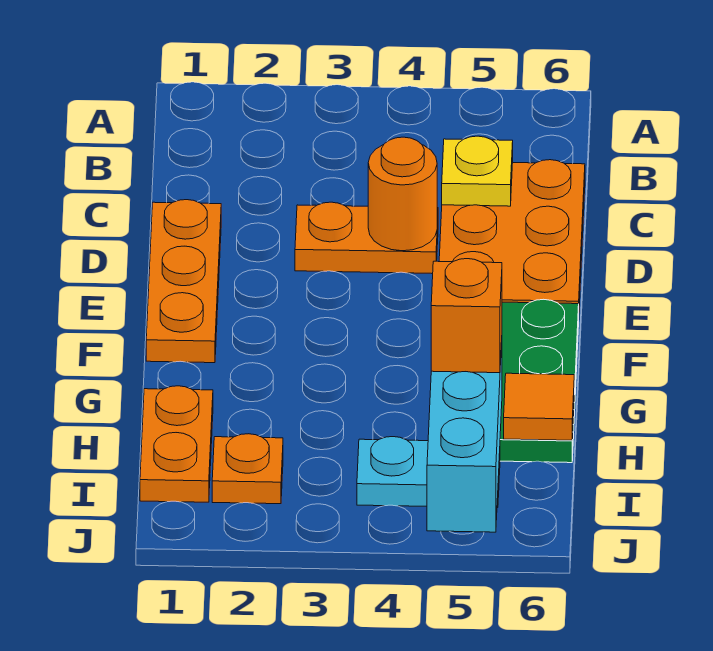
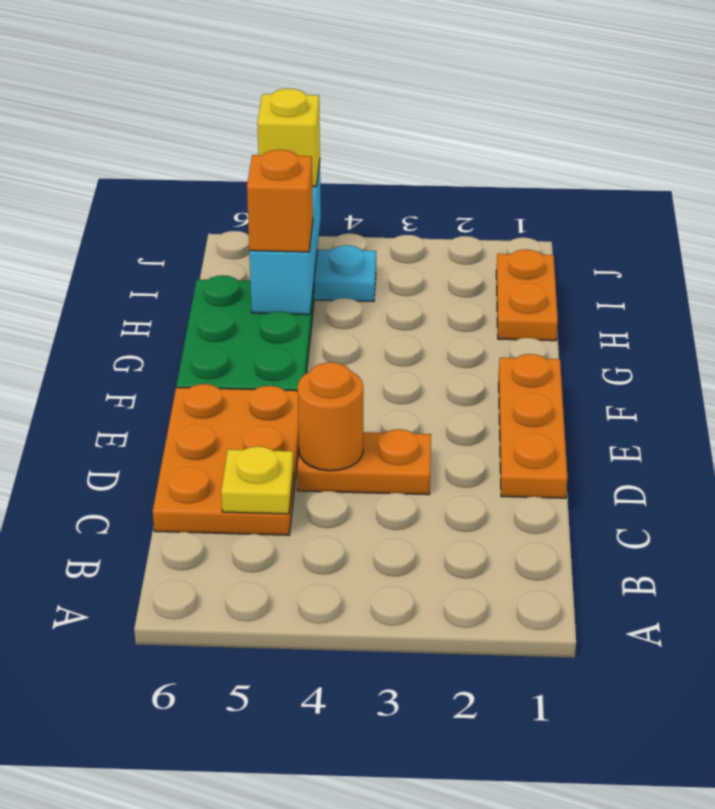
orange tile H6 level 2 -> none
orange plate I2 level 1 -> none
none -> yellow brick J5 level 3

